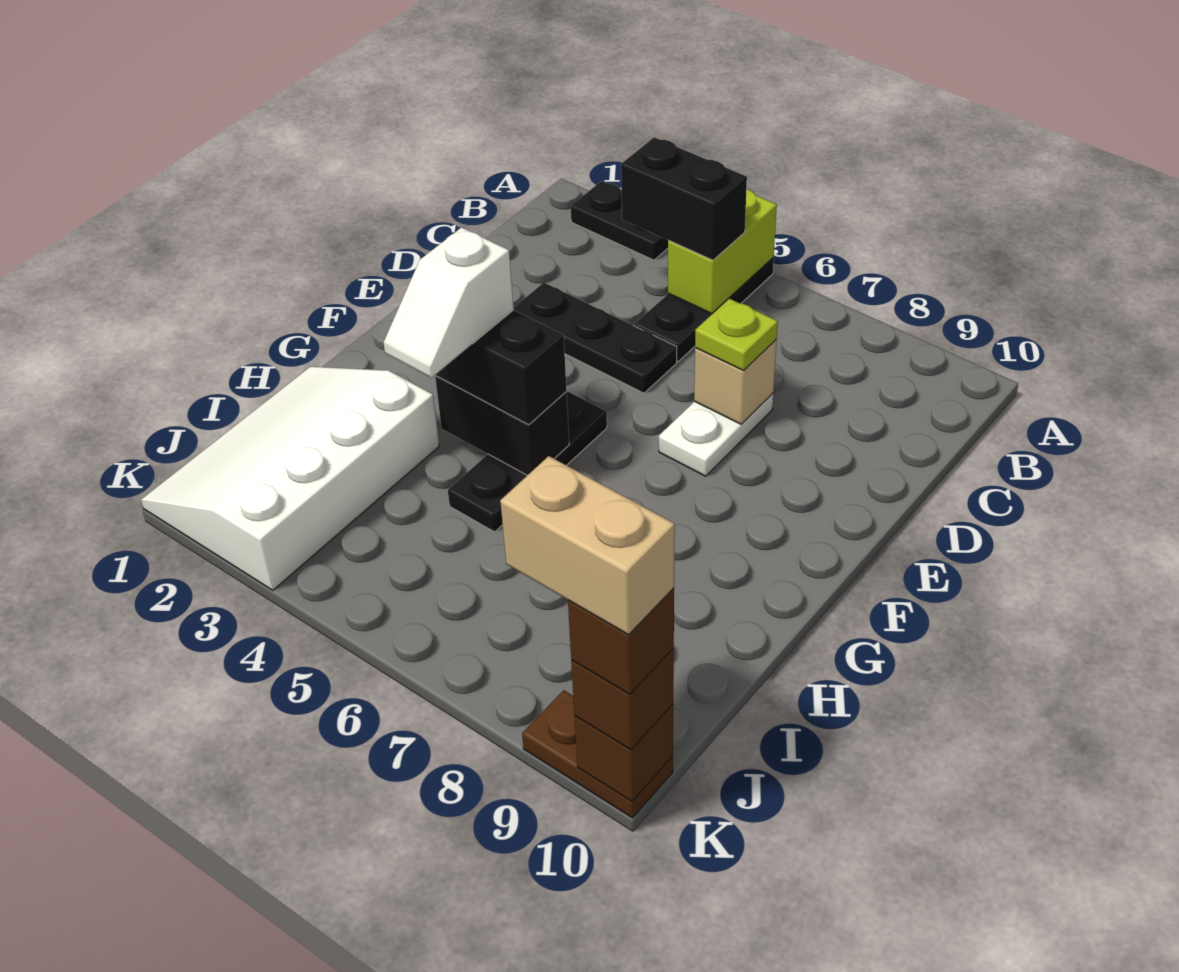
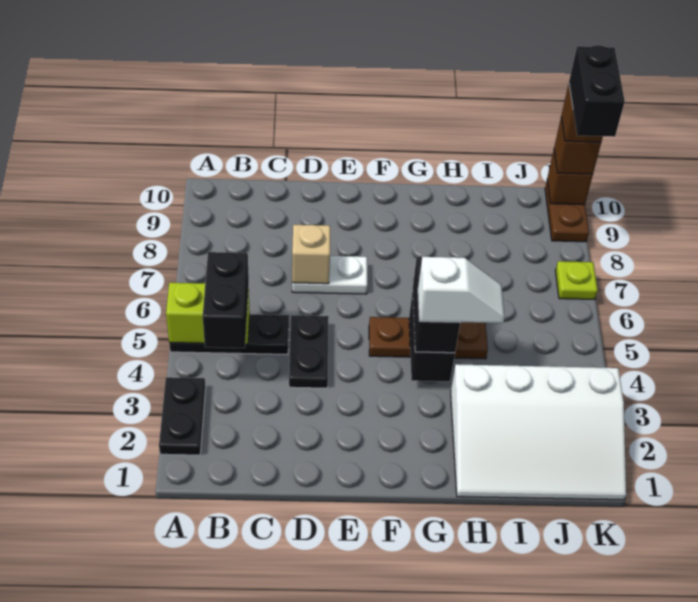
black plate D3:D5 level 1 -> black plate D4:D5 level 1
lime plate D7 level 3 -> lime plate K7 level 1
black plate F5:H5 level 1 -> brown plate F5:H5 level 1
tan brick K9:K10 level 5 -> black brick K9:K10 level 5

